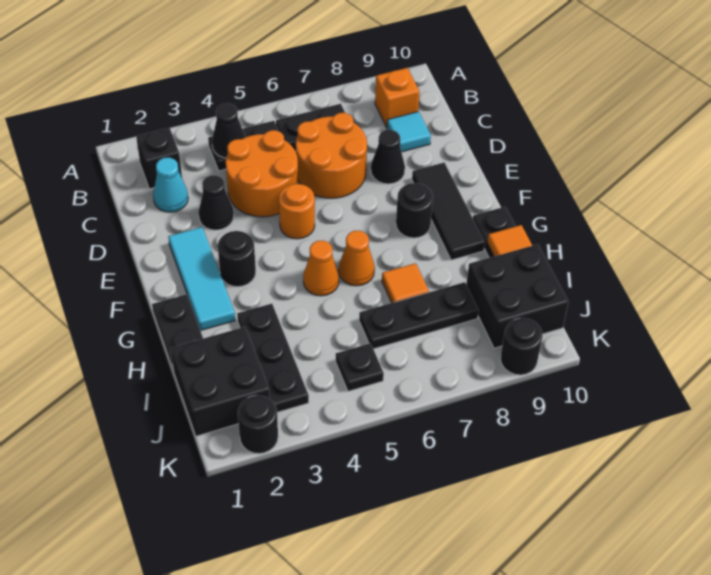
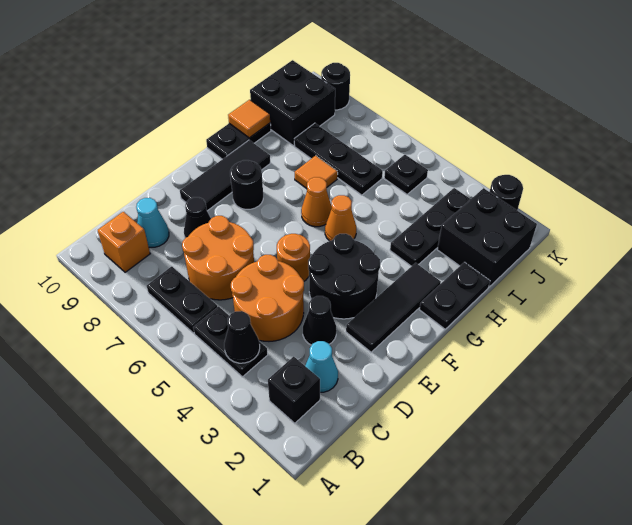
cyan tile C9 level 1 -> cyan cone C9 level 1
cyan tile E2:G2 level 1 -> black tile E2:G2 level 1
black round brick F3 level 1 -> black round brick E3:F4 level 1

